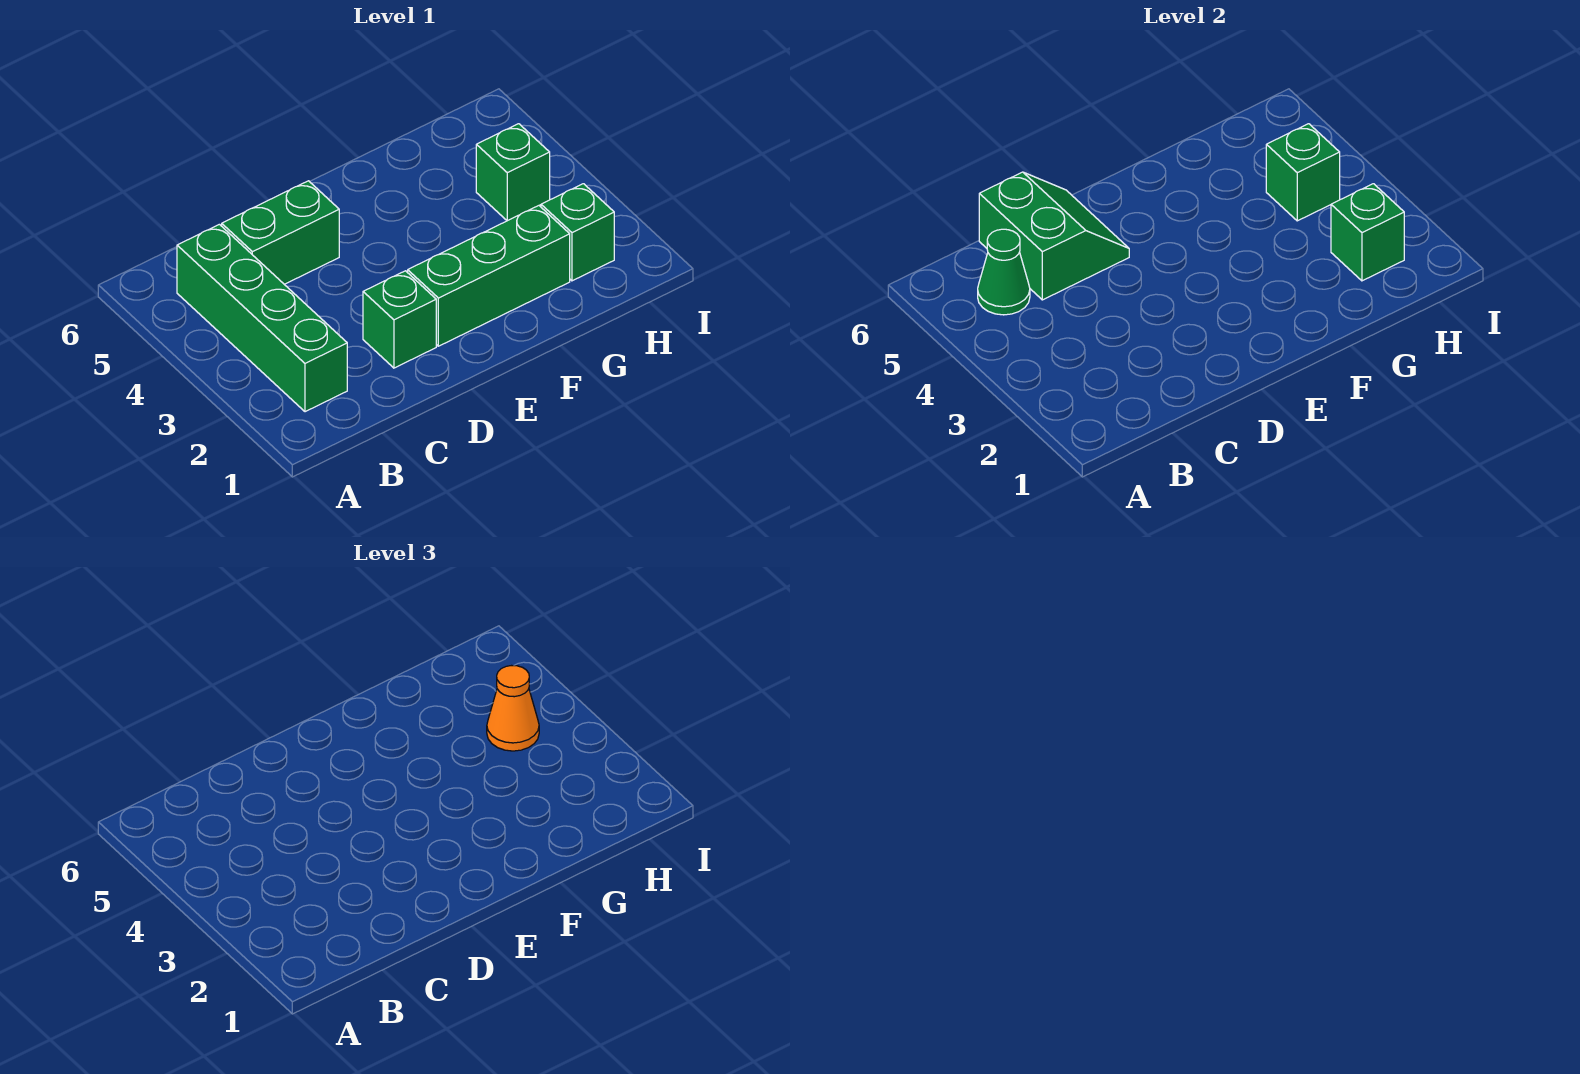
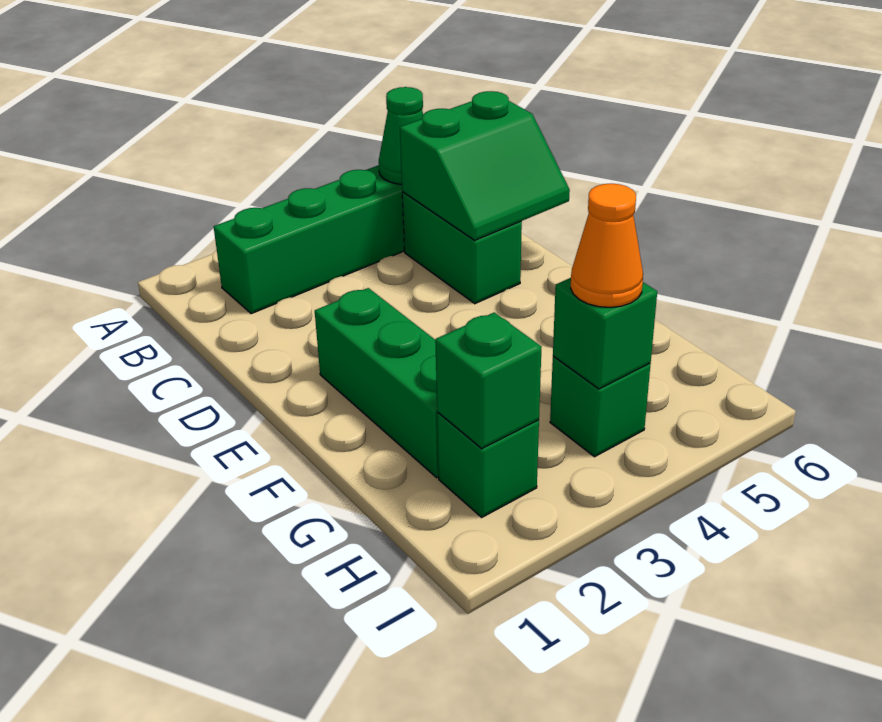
green brick D2 level 1 -> none

